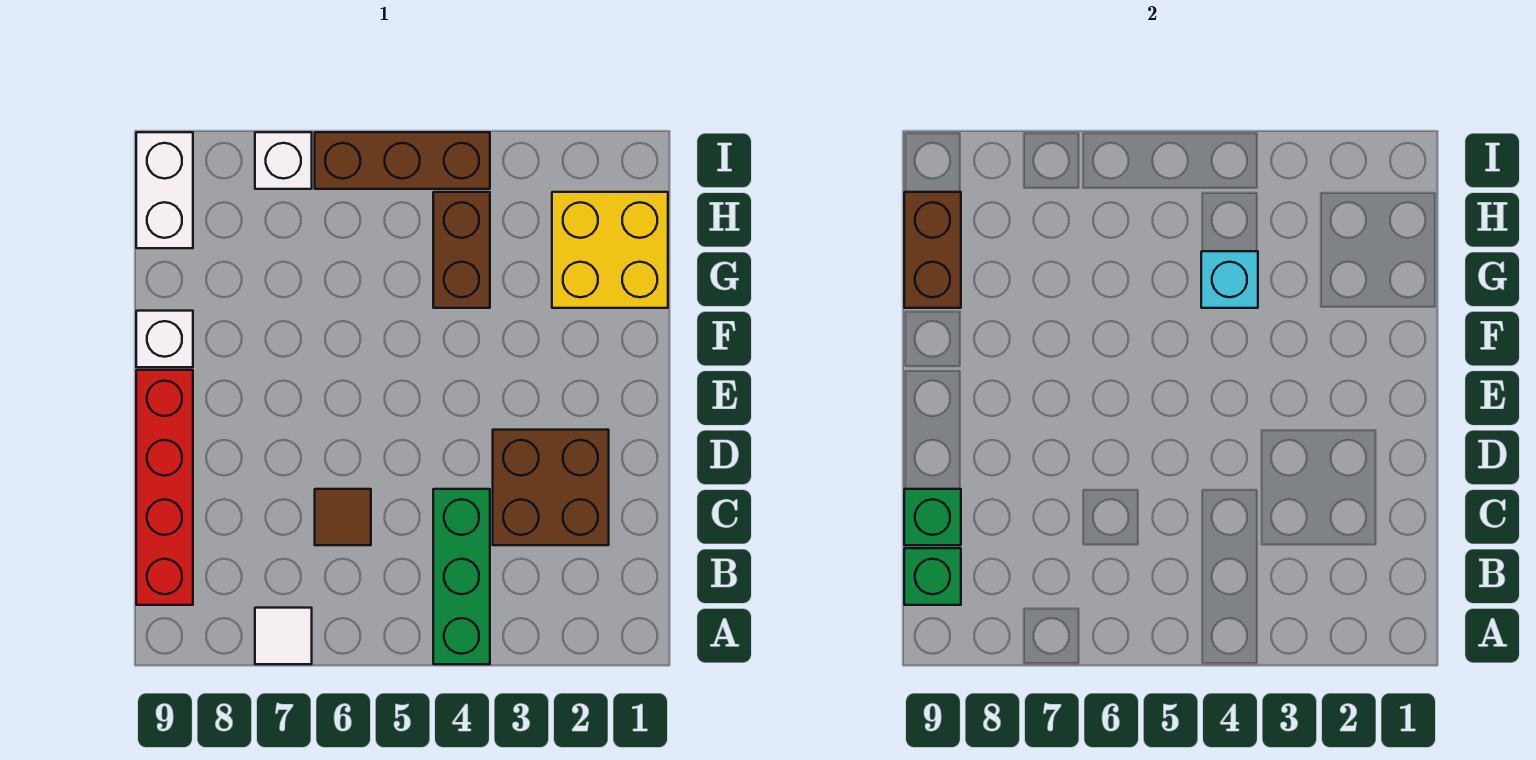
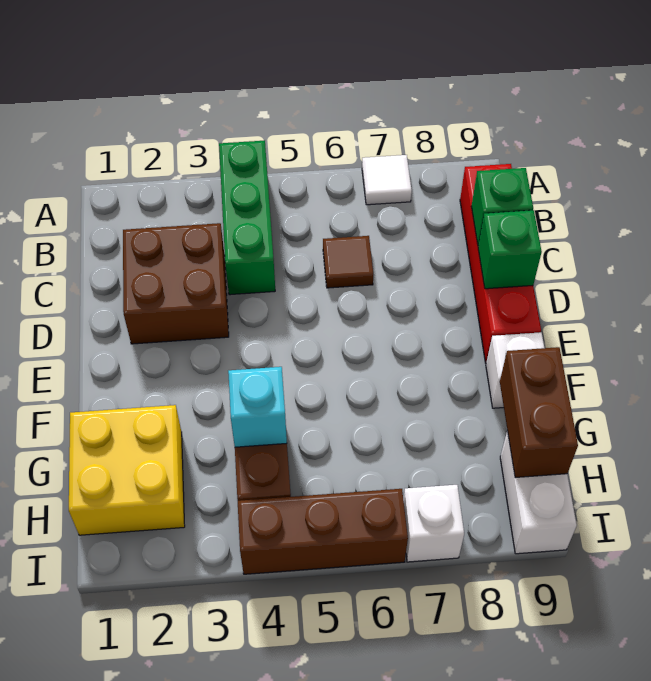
green brick B9 level 2 -> green brick D9 level 2

